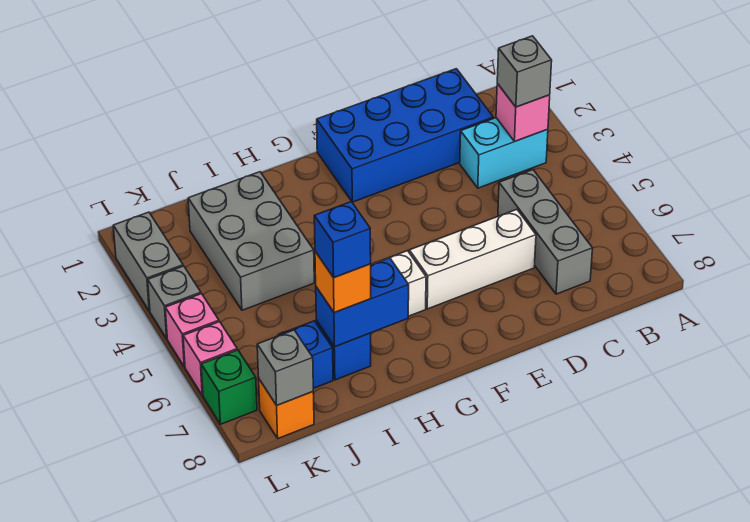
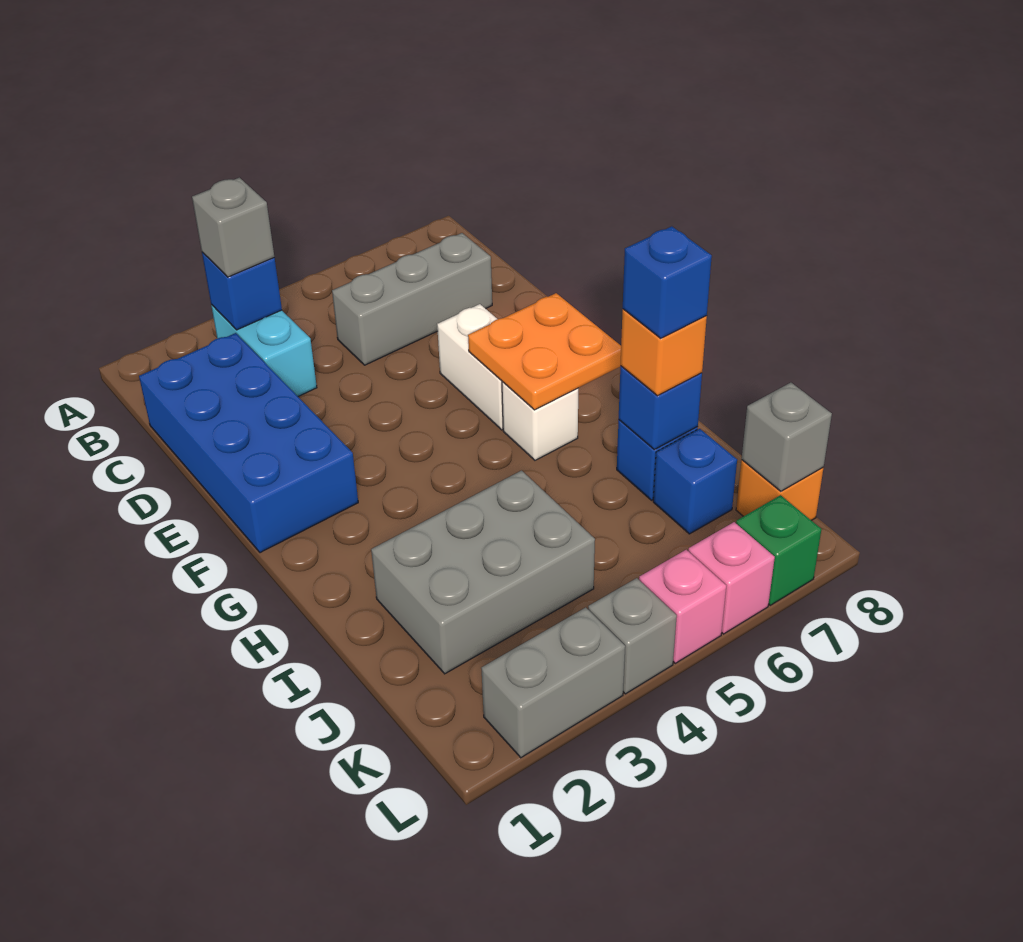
pink brick B3 level 2 -> blue brick B3 level 2
white brick D6:F6 level 1 -> white brick E6:F6 level 1
none -> orange plate F6:G7 level 2
blue brick H7:I7 level 2 -> blue brick I7 level 2

